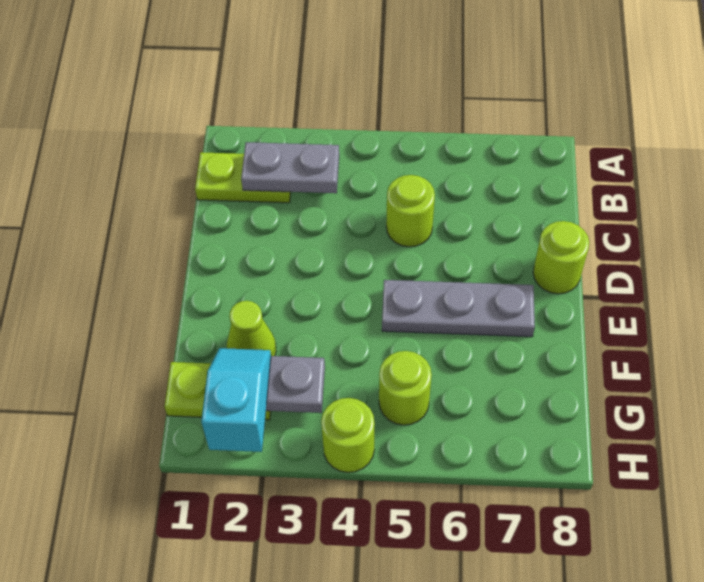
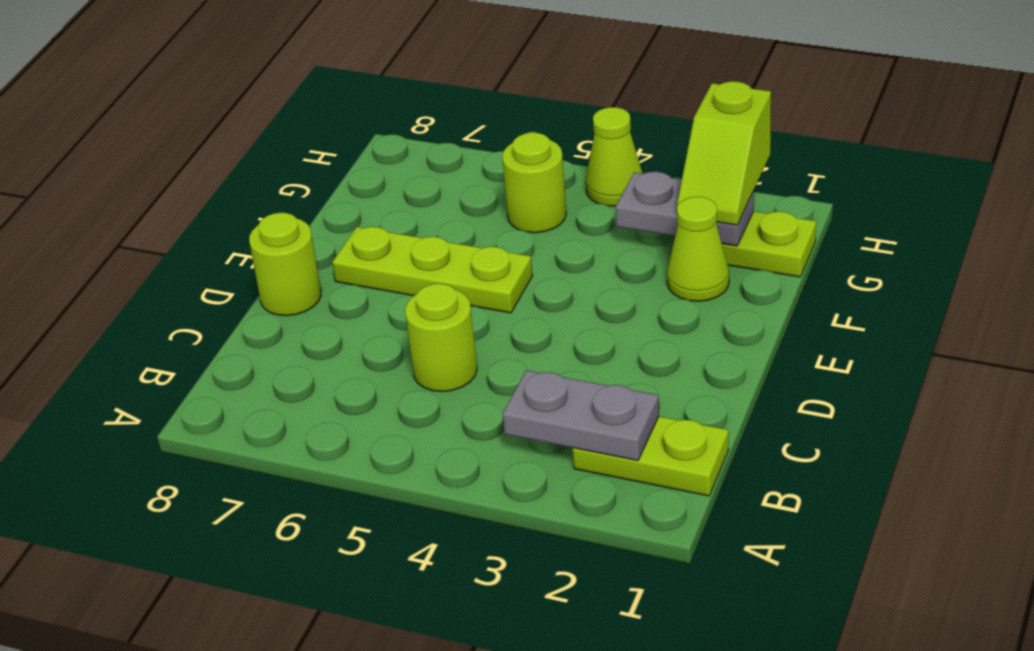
grey plate E5:E7 level 1 -> lime plate E5:E7 level 1
cyan slope G2:H2 level 3 top H -> lime slope G2:H2 level 3 top H
lime round brick H4 level 1 -> lime cone H4 level 1

